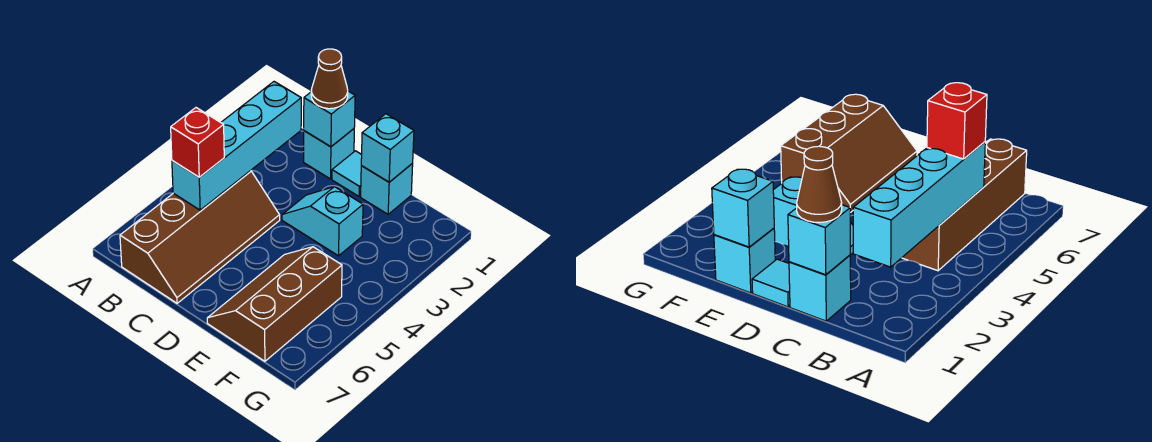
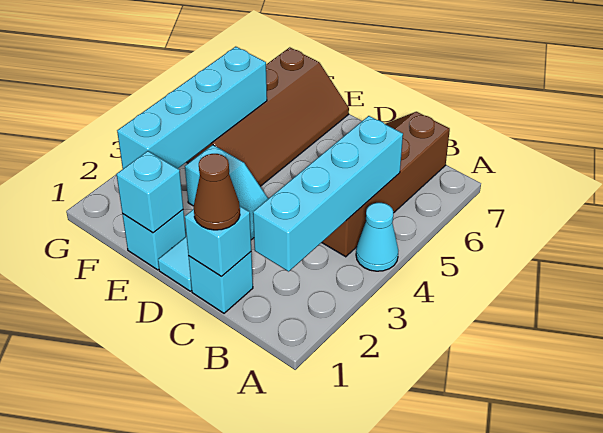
none -> cyan cone A4 level 1
red brick B5 level 3 -> none
brown slope E5:F7 level 1 top F -> brown slope E4:F7 level 1 top F
none -> cyan brick F2:F5 level 2

